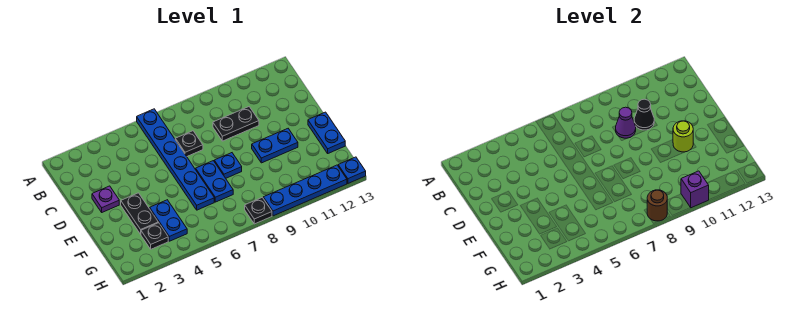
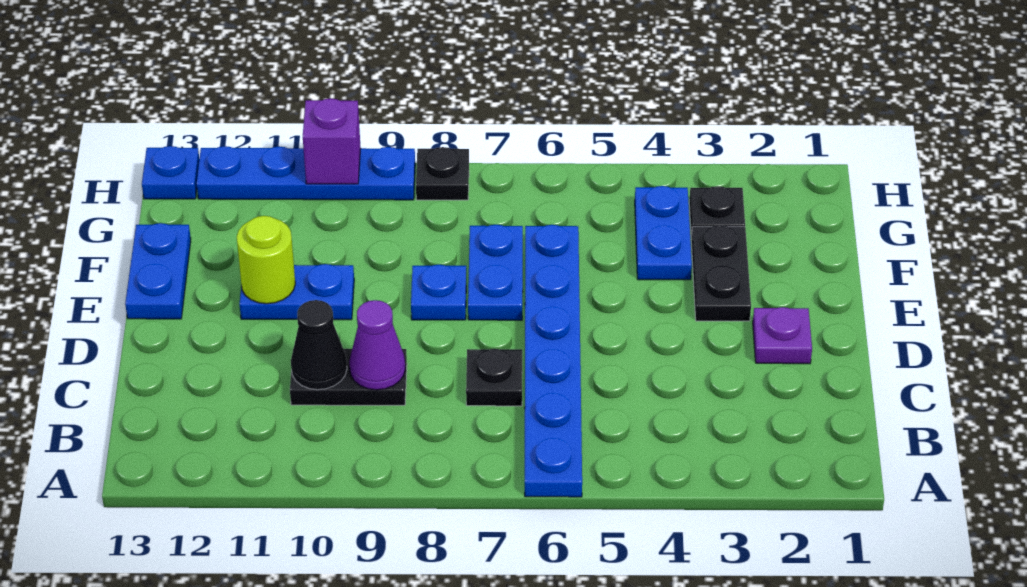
brown round brick H8 level 2 -> none

